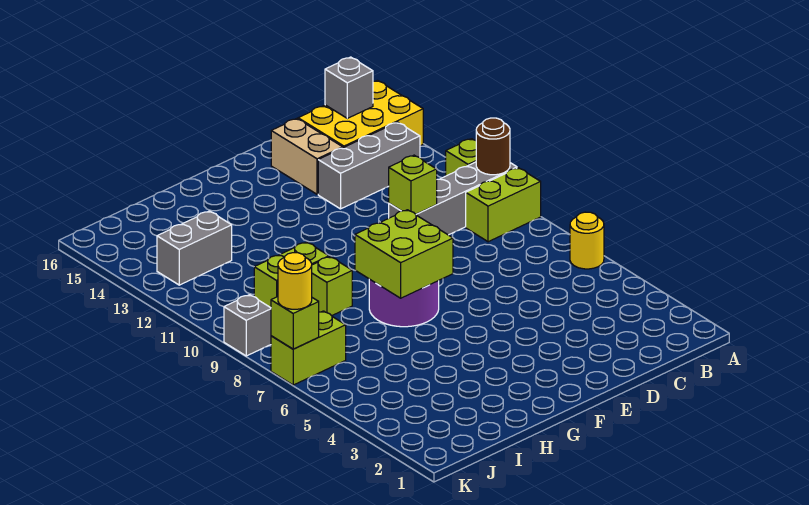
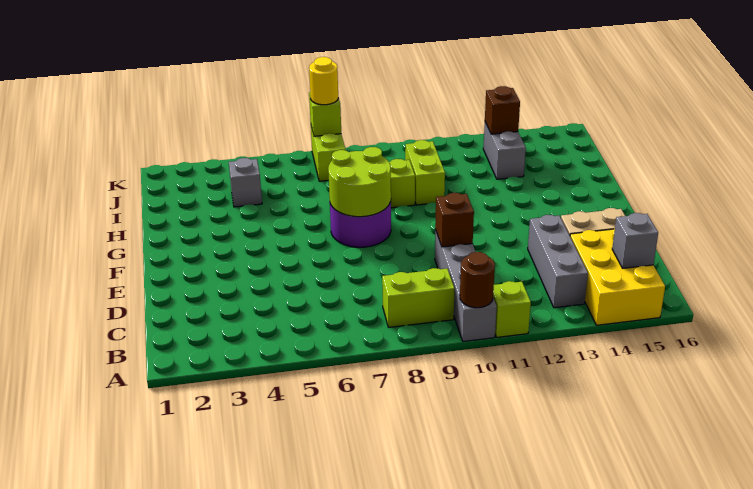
yellow round brick A6 level 1 -> none
lime brick A9:B9 level 1 -> lime brick B8:B9 level 1
lime brick D10 level 2 -> brown brick D10 level 2
lime brick F7:G8 level 2 -> lime round brick F7:G8 level 2
none -> brown brick J13 level 2
grey brick K9 level 1 -> grey brick I4 level 1

